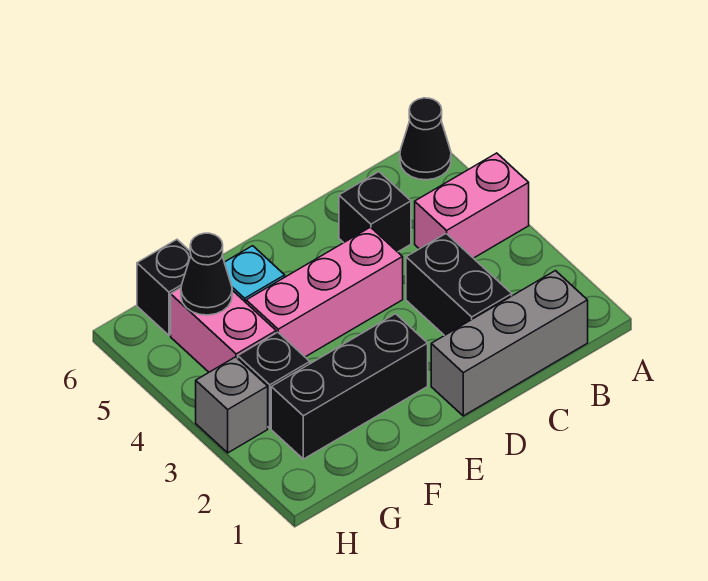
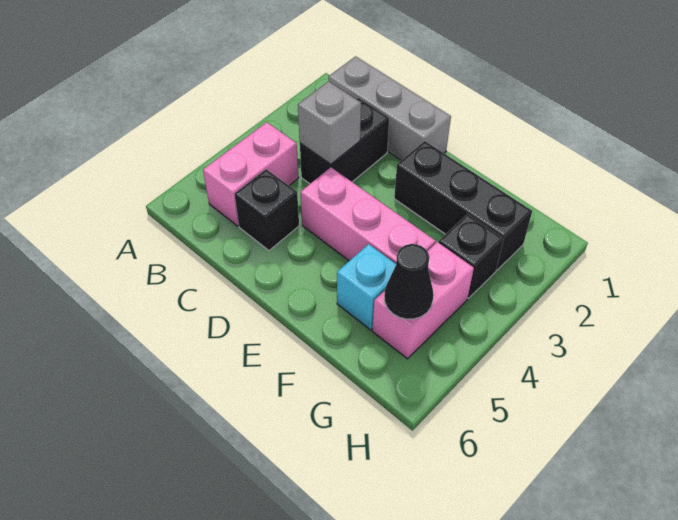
pink brick A4:B4 level 1 -> pink brick B4:B5 level 1
black cone A6 level 1 -> none
black brick G6 level 1 -> none
grey brick H3 level 1 -> grey brick C3 level 2

